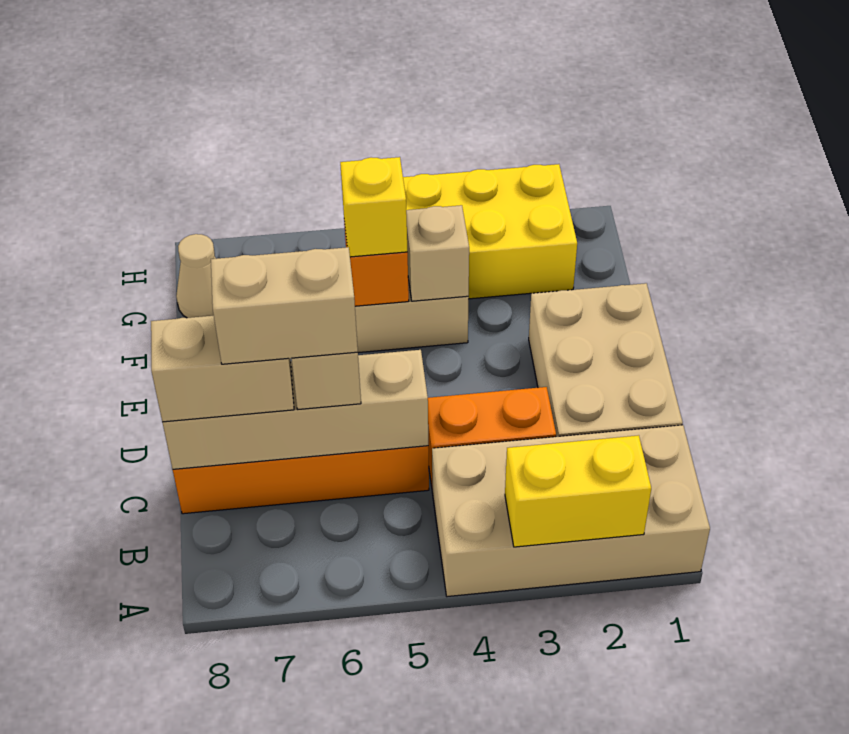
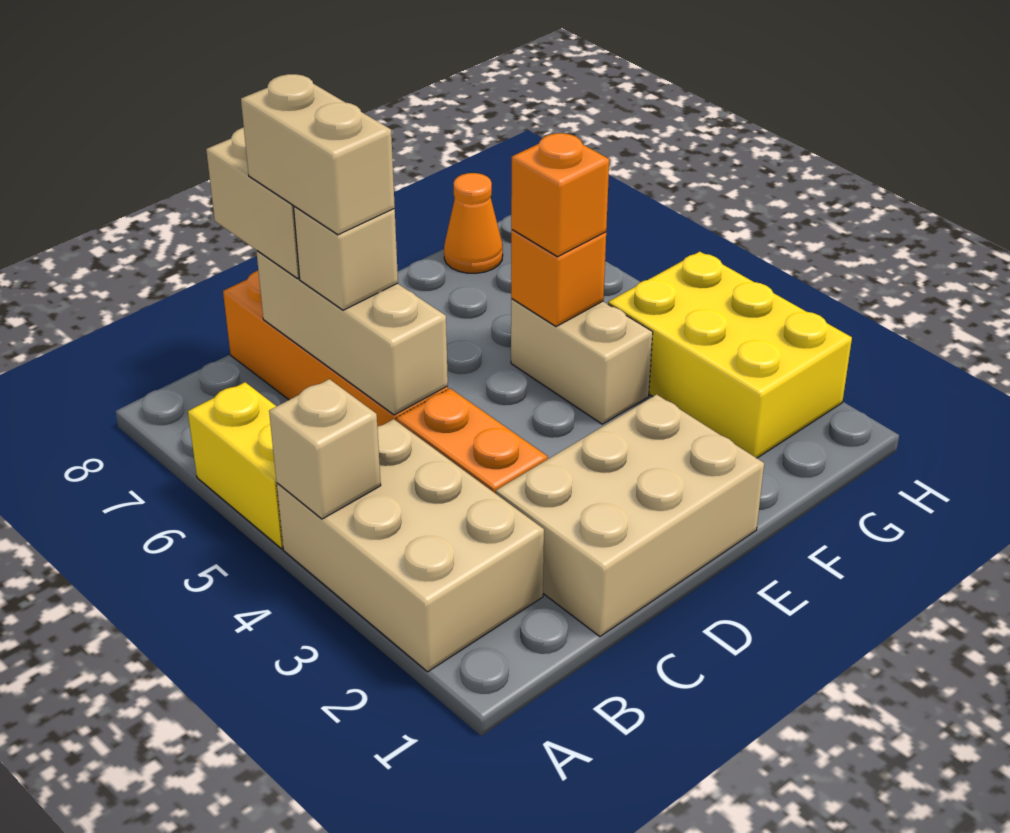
tan brick A1:B4 level 1 -> tan brick A2:B4 level 1
yellow brick A2:A3 level 2 -> yellow brick A5:A6 level 1
tan brick C5:C8 level 2 -> tan brick C5:C7 level 2
tan brick F4 level 2 -> tan brick A4 level 2
yellow brick F5 level 3 -> orange brick F5 level 3
tan cone G8 level 1 -> orange cone G8 level 1

